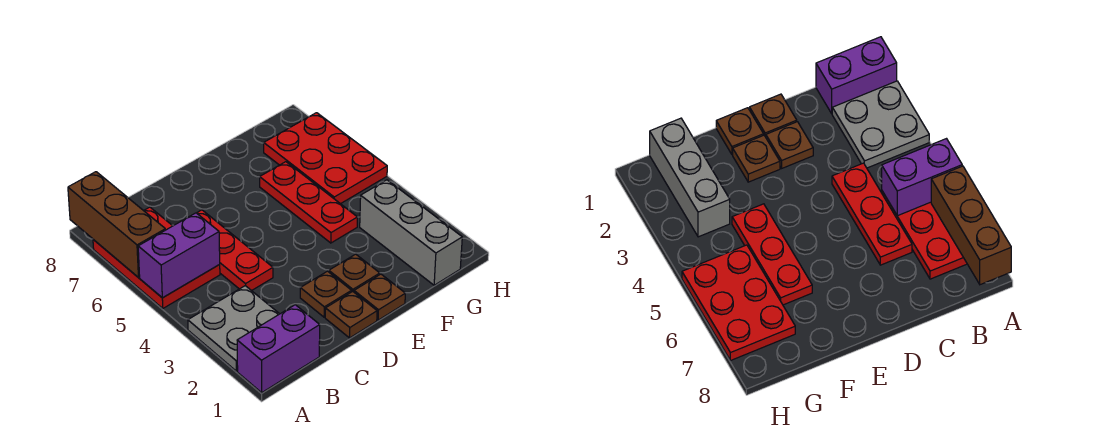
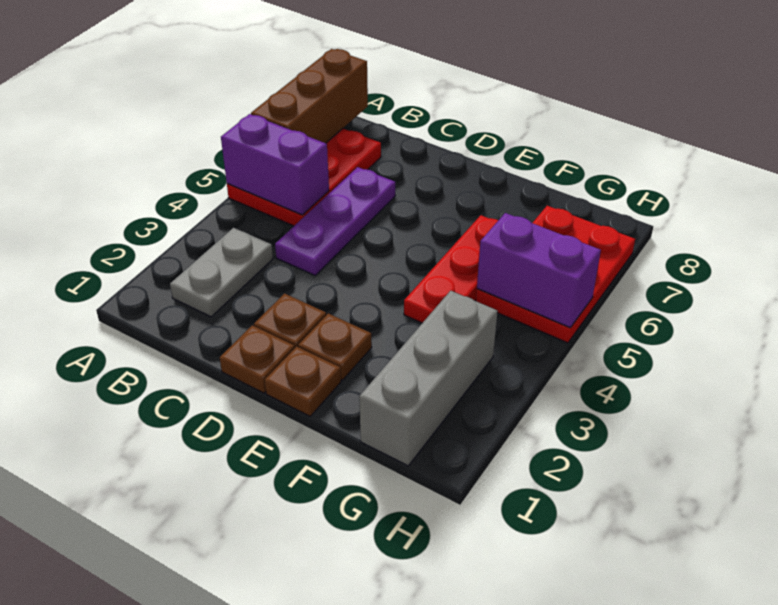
purple brick A1:B1 level 1 -> purple brick G5:H5 level 2
grey plate A2:B3 level 1 -> grey plate B2:B3 level 1
red plate C4:C6 level 1 -> purple plate C4:C6 level 1

